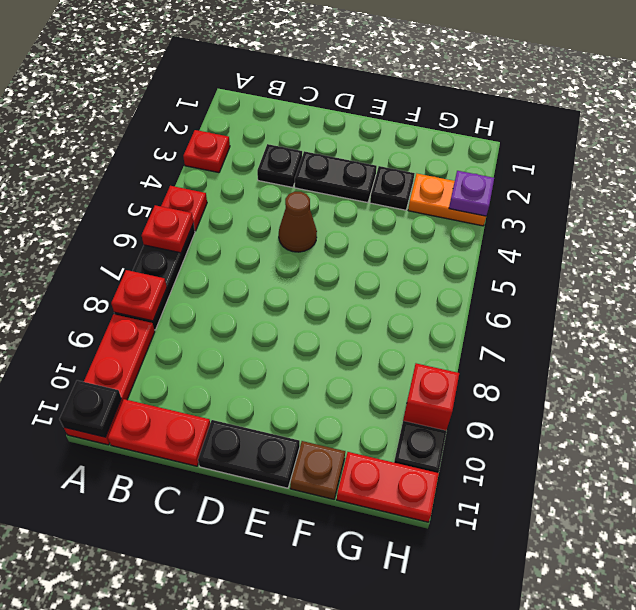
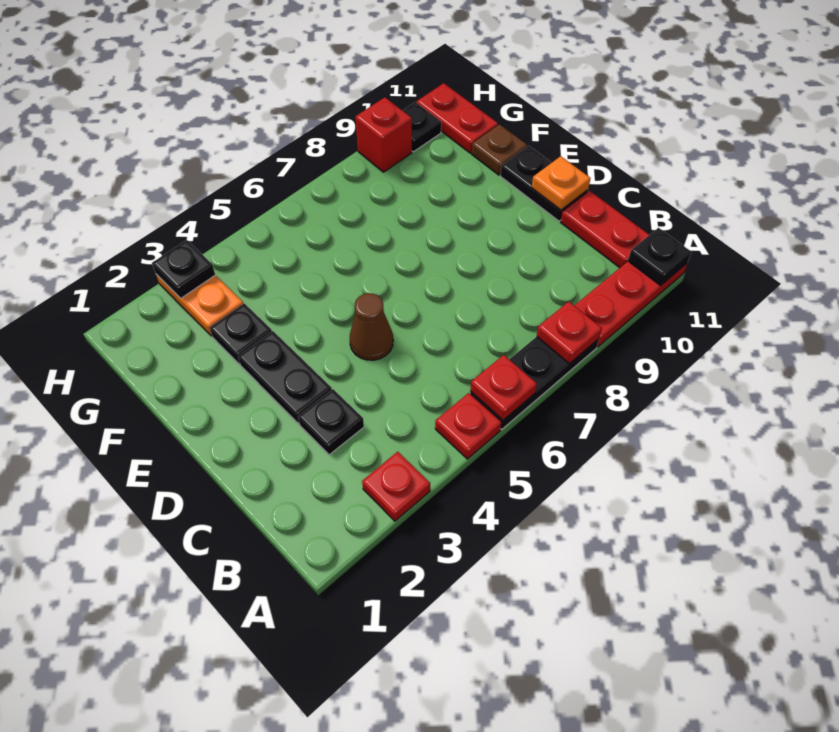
none -> orange plate D11 level 2
purple plate H3 level 2 -> black plate H3 level 2

